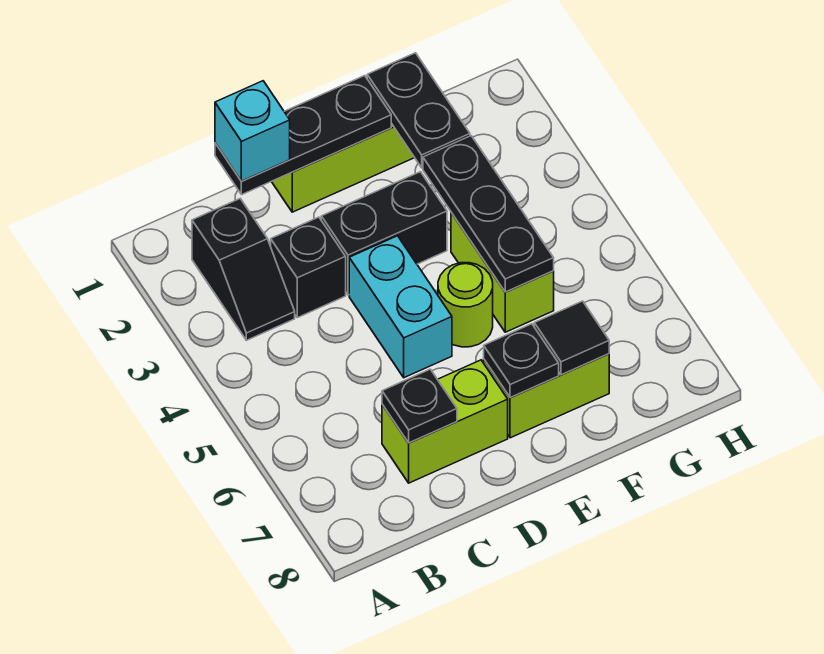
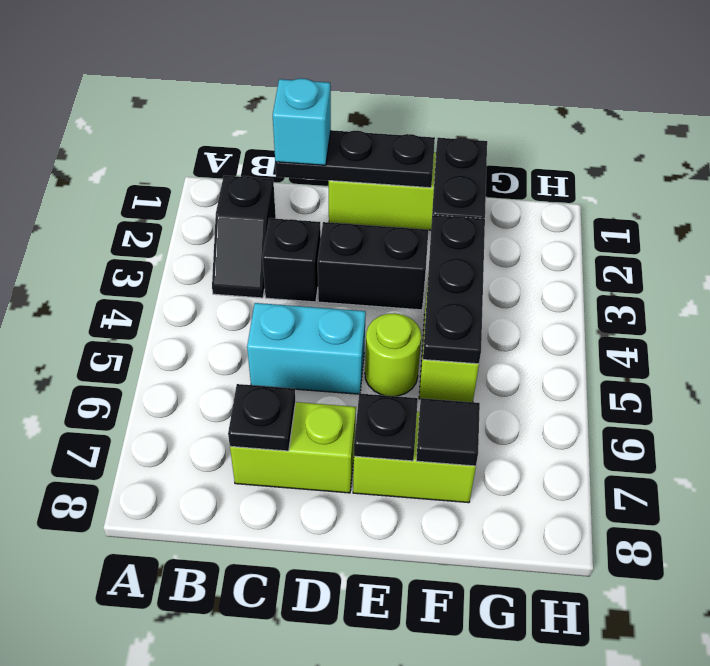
cyan brick D4:D5 level 1 -> cyan brick C5:D5 level 1

